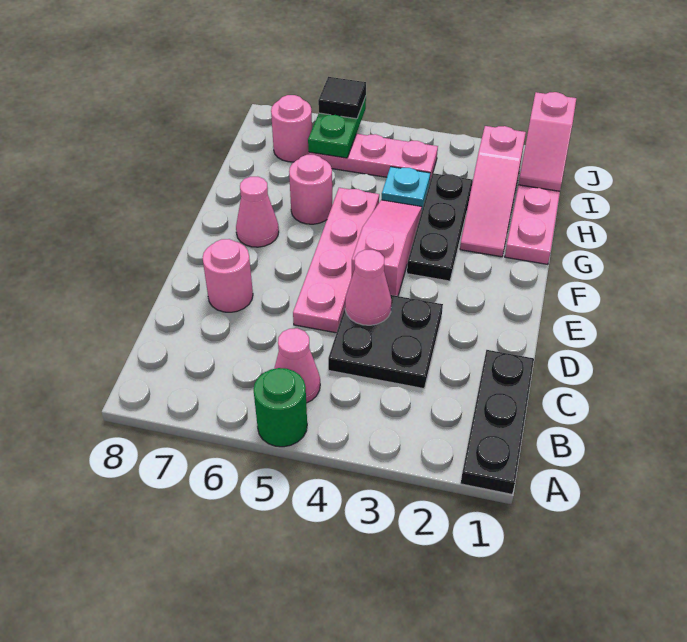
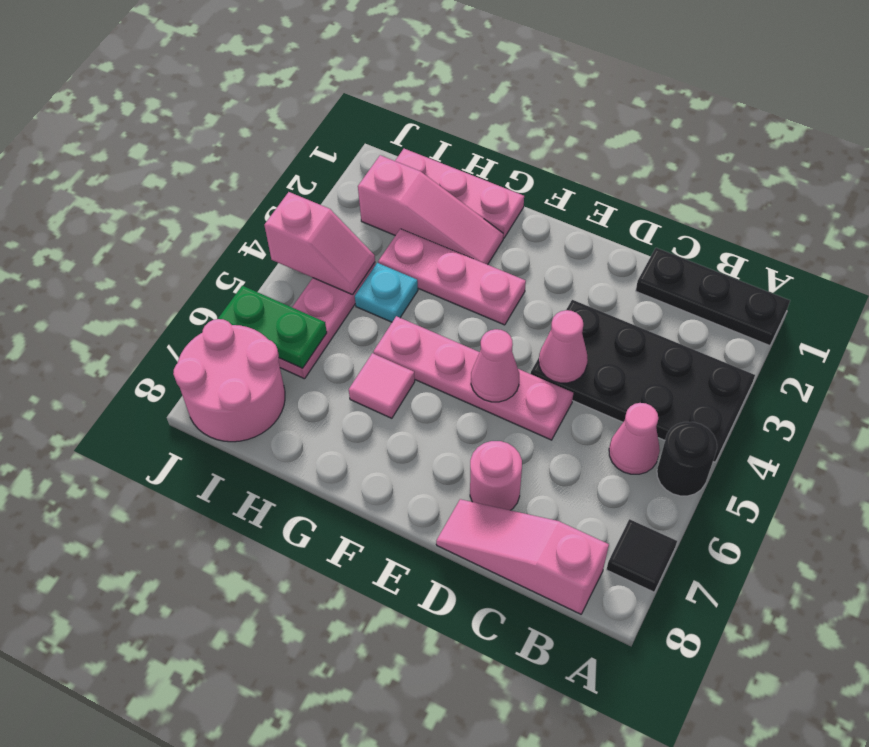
green round brick A5 level 1 -> black round brick A5 level 1
black plate C3:D4 level 1 -> black plate A3:D4 level 1
pink slope E4:G4 level 1 top E -> pink slope B8:D8 level 1 top B
black plate F3:H3 level 1 -> pink plate F3:H3 level 1
pink cone F7 level 1 -> pink cone E5 level 2
pink round brick G6 level 1 -> pink tile G6 level 1
pink slope I1:J1 level 2 top J -> pink slope I4:J4 level 2 top J
pink round brick I7 level 1 -> pink round brick I7:J8 level 1
black tile J6 level 3 -> black tile A7 level 1

